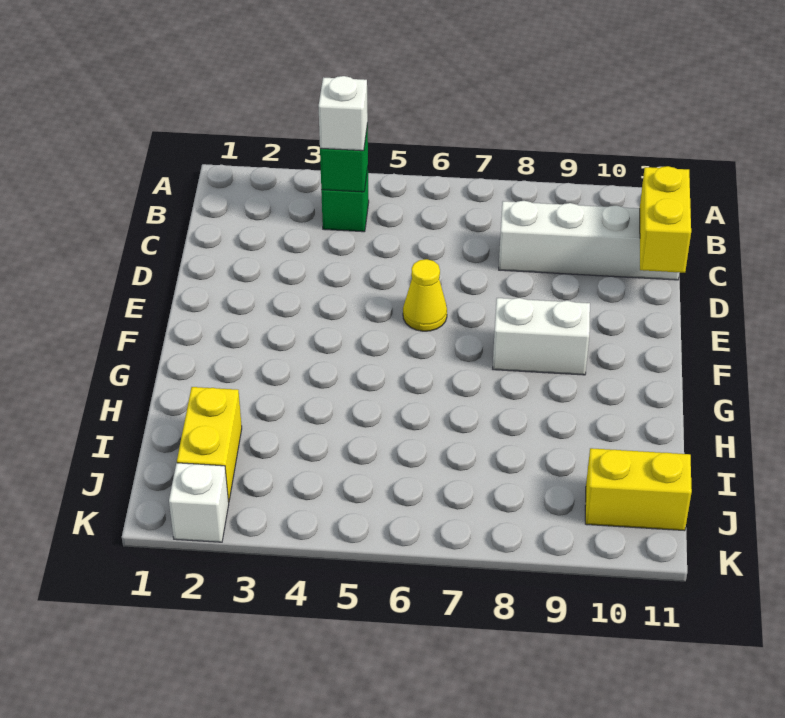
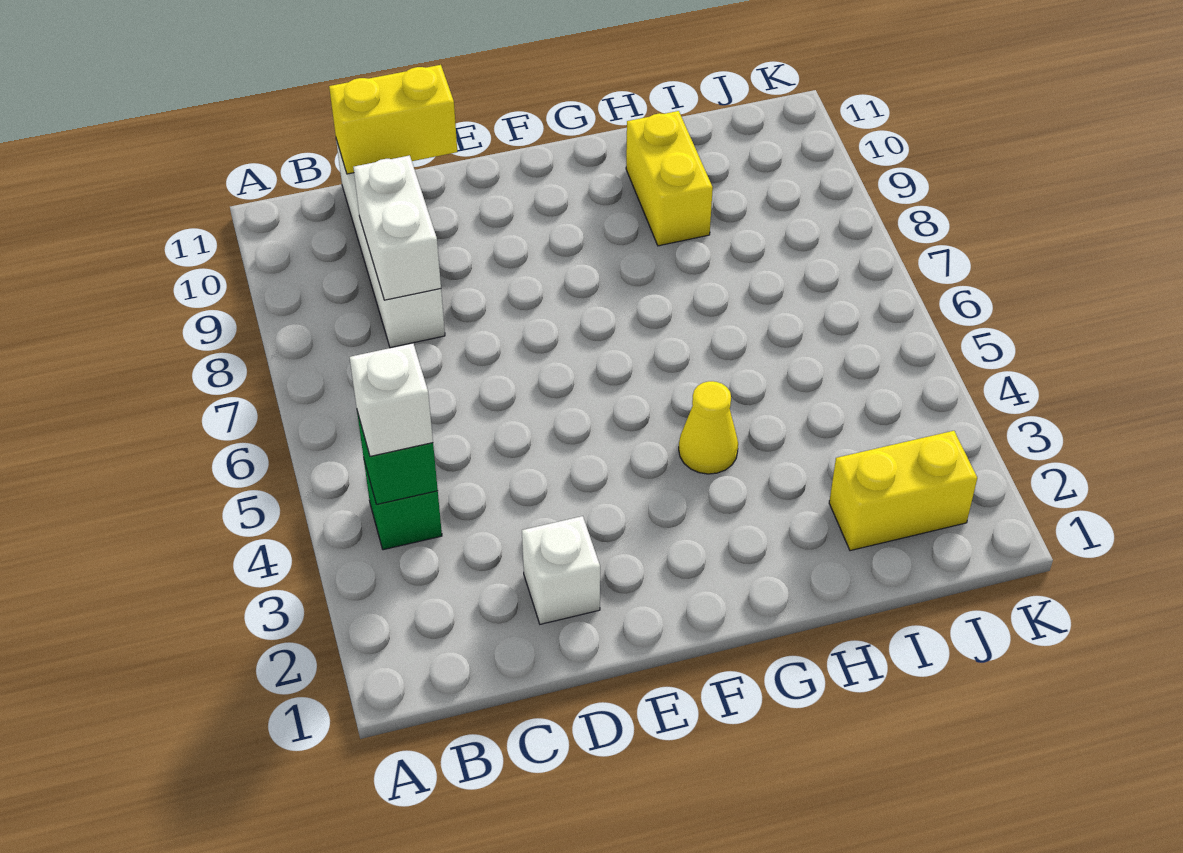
yellow cone E6 level 1 -> yellow cone G4 level 1
white brick F8:F9 level 1 -> white brick C8:C9 level 2
yellow brick J10:J11 level 1 -> yellow brick H9:H10 level 1
white brick K2 level 1 -> white brick D2 level 1

